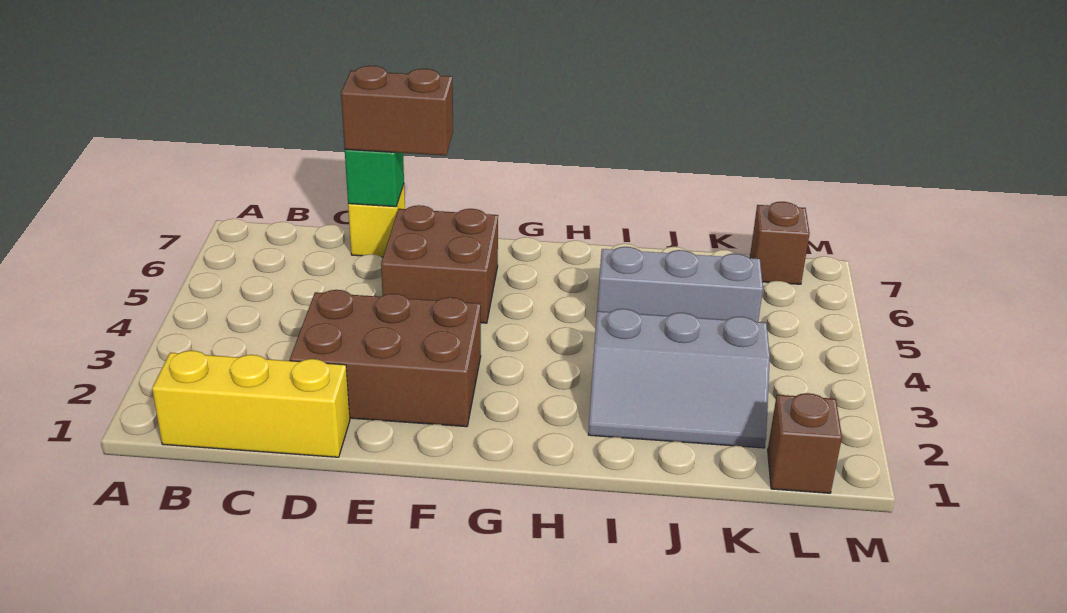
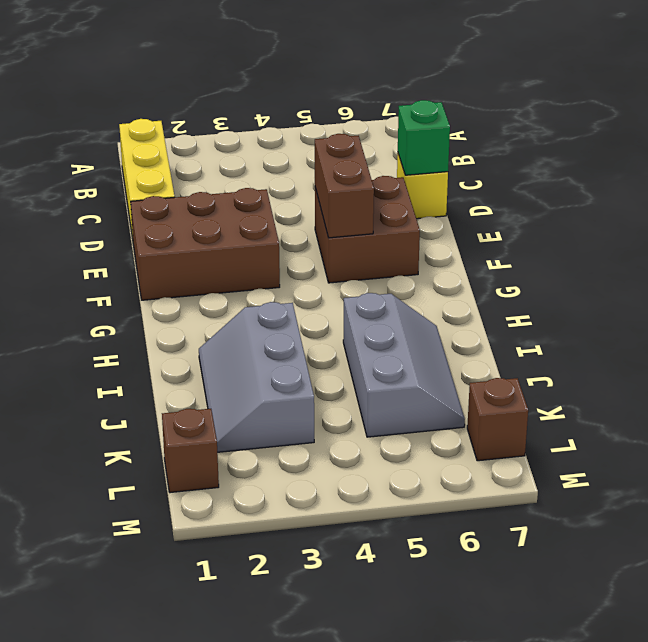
brown brick D2:F3 level 1 -> brown brick E1:F3 level 1
brown brick D7:E7 level 3 -> brown brick E5:F5 level 2

